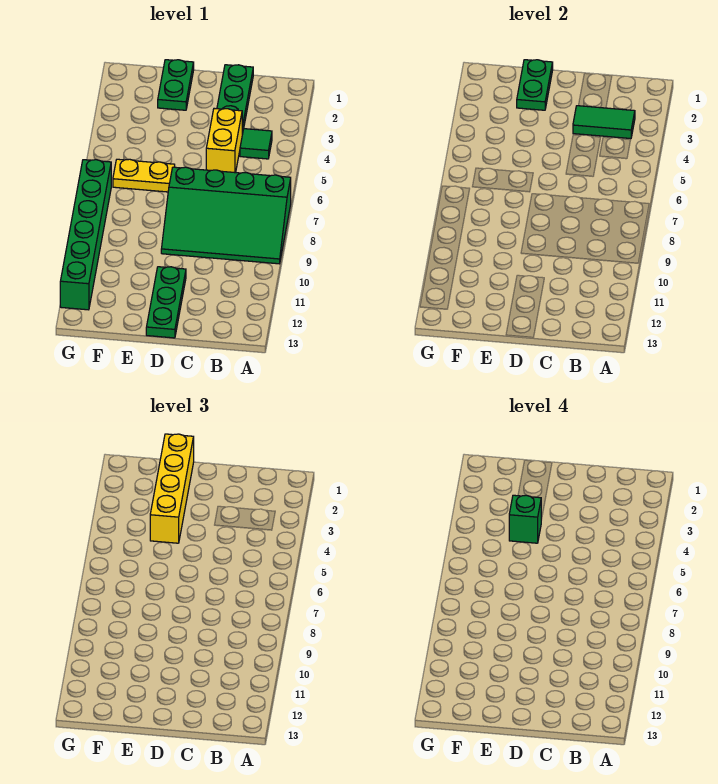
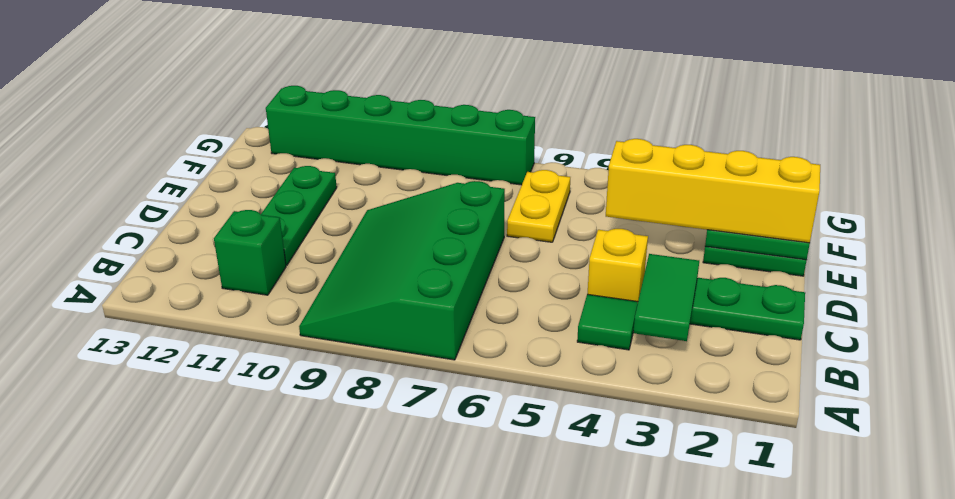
yellow brick C4:C5 level 1 -> yellow brick C4 level 1
green plate D11:D13 level 1 -> green plate C11:E11 level 1
green brick E4 level 4 -> green brick B11 level 1

